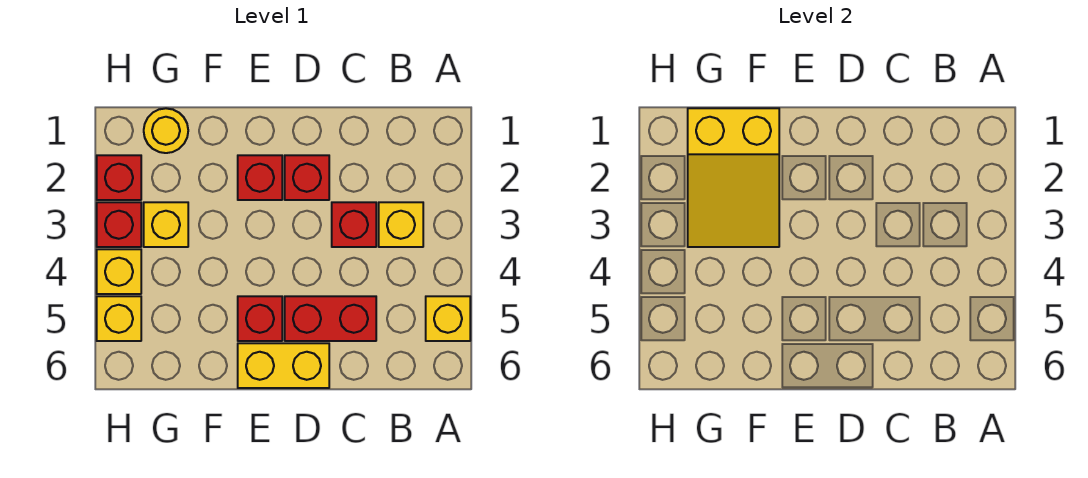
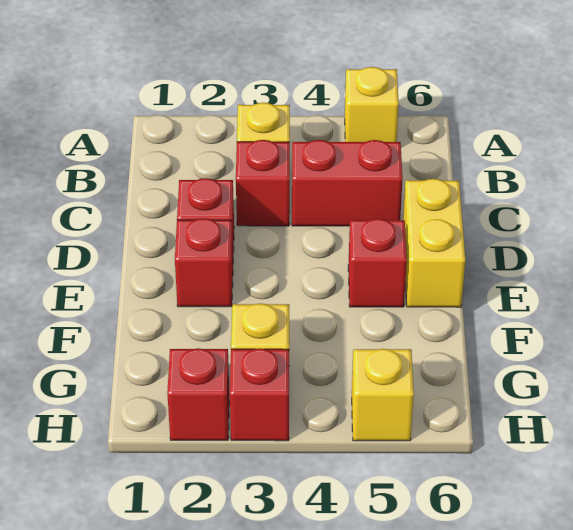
red brick C5:D5 level 1 -> red brick C4:C5 level 1
yellow slope F1:G3 level 2 top 1 -> none
yellow round brick G1 level 1 -> none
yellow brick H4 level 1 -> none

